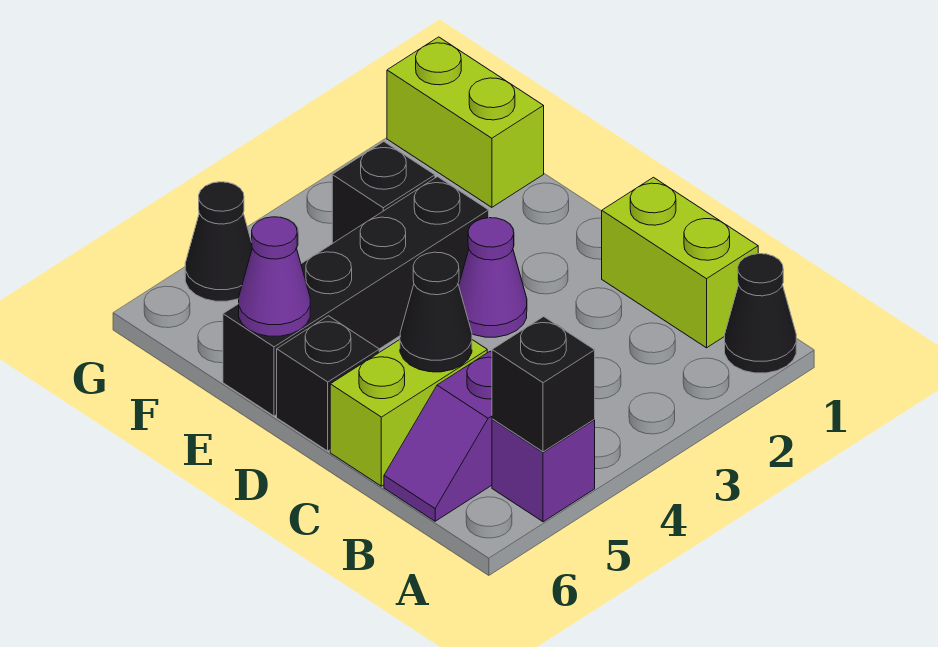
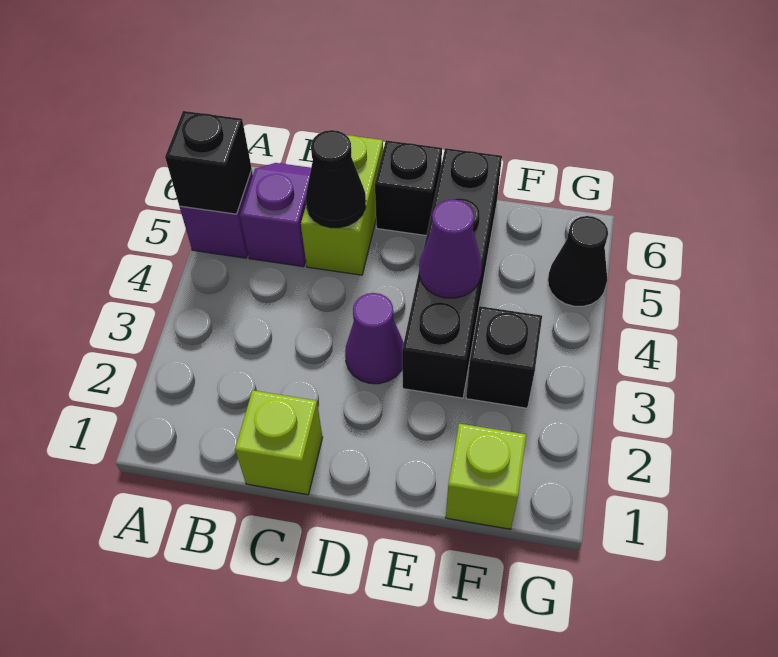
black cone A1 level 1 -> none
lime brick B1:C1 level 1 -> lime brick C1 level 1
purple cone E6 level 2 -> purple cone E4 level 2
lime brick F1:G1 level 1 -> lime brick F1 level 1

